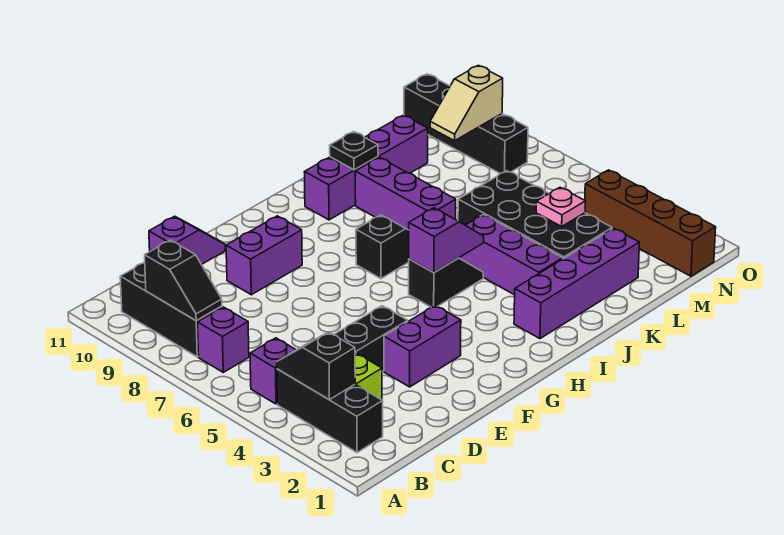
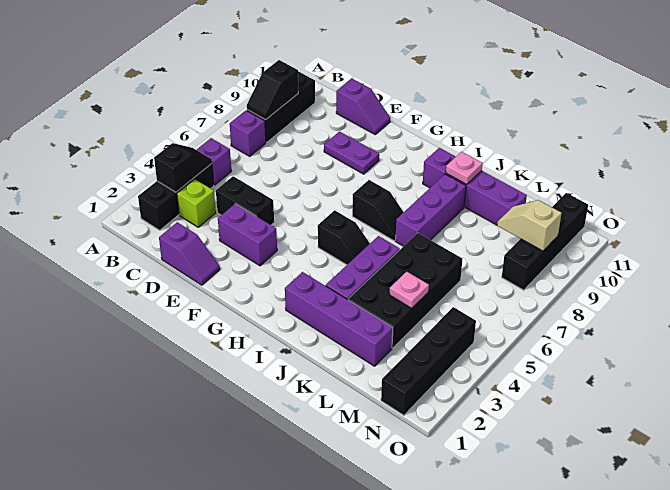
purple brick E9:F9 level 1 -> purple plate E9:F9 level 1
purple slope H5:I5 level 2 top H -> purple slope D1:E1 level 1 top D
black plate J10 level 2 -> pink plate J10 level 2
brown brick N1:N4 level 1 -> black brick N1:N4 level 1

